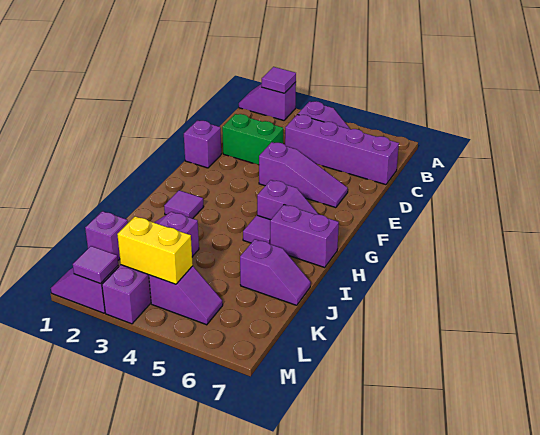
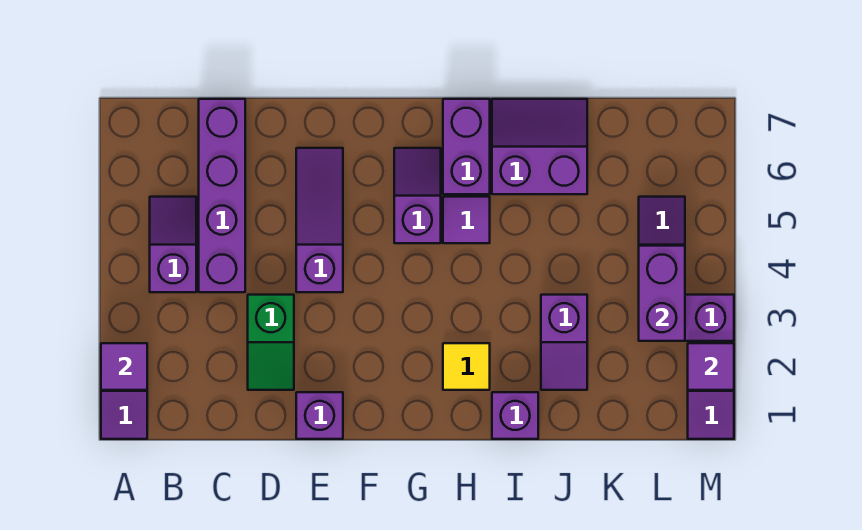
green brick D2:D3 level 1 -> green slope D2:D3 level 1 top 3
purple tile H2 level 1 -> yellow tile H2 level 1
purple slope J6:J7 level 1 top 6 -> purple slope I6:J7 level 1 top 6
purple brick K1 level 1 -> purple brick I1 level 1
yellow brick L3:L4 level 2 -> purple brick L3:L4 level 2

